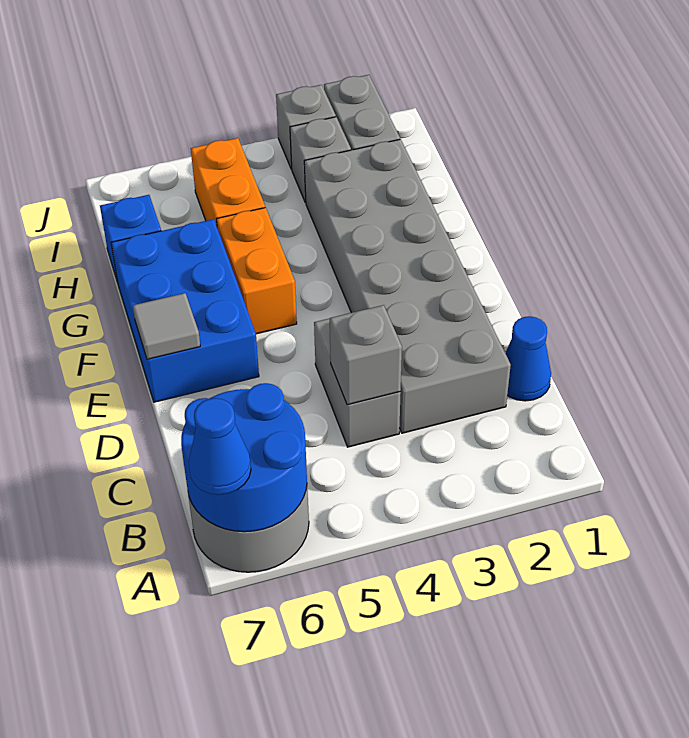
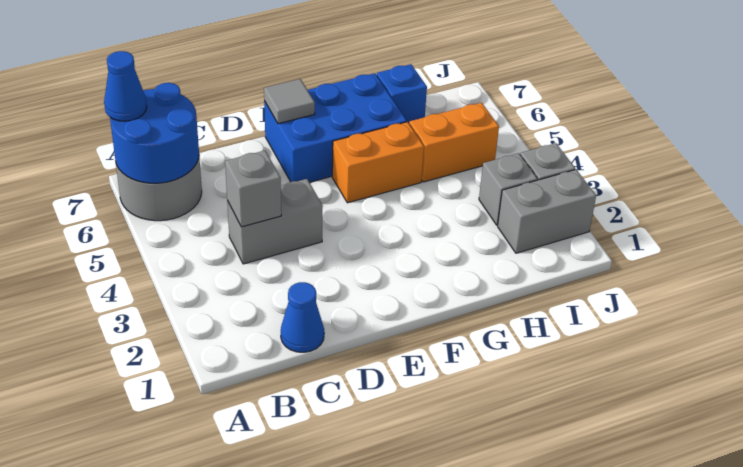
grey brick C2:H3 level 1 -> none

